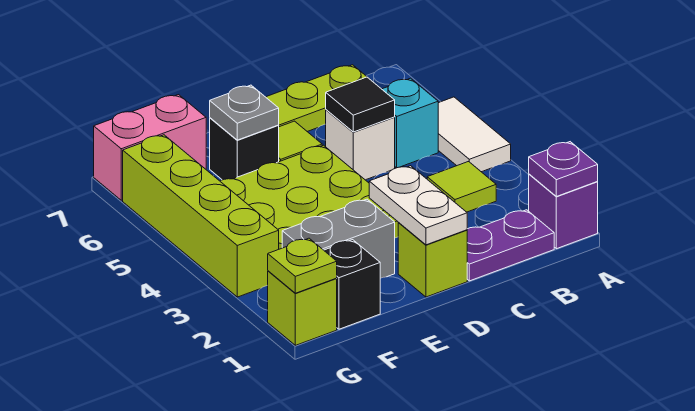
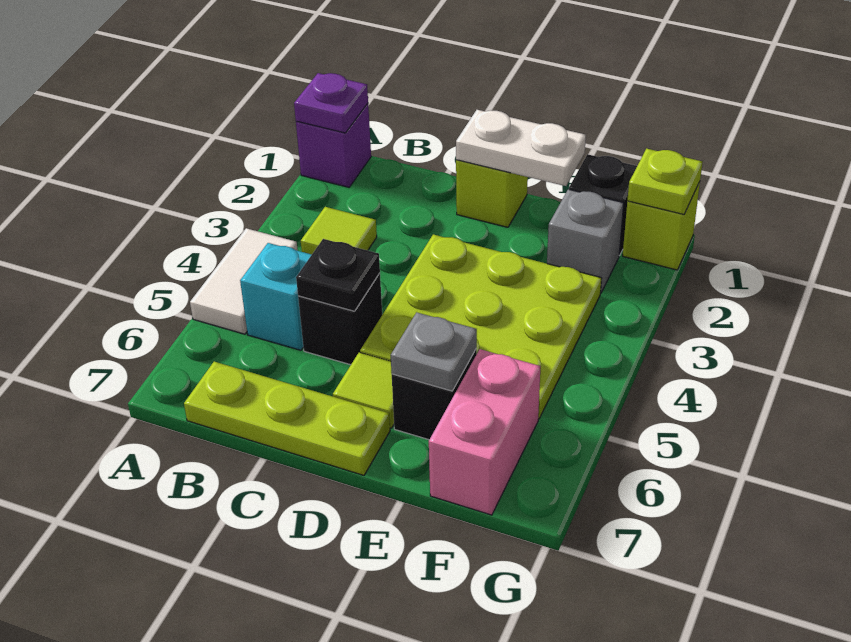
purple plate B1:C1 level 1 -> none
white brick C5 level 1 -> black brick C5 level 1
black tile C5 level 2 -> black plate C5 level 2
white plate D1:D2 level 2 -> white plate D1:E1 level 2
grey brick E2:F2 level 1 -> grey brick F2 level 1
pink brick F7:G7 level 1 -> pink brick F6:F7 level 1
lime brick G3:G6 level 1 -> none

